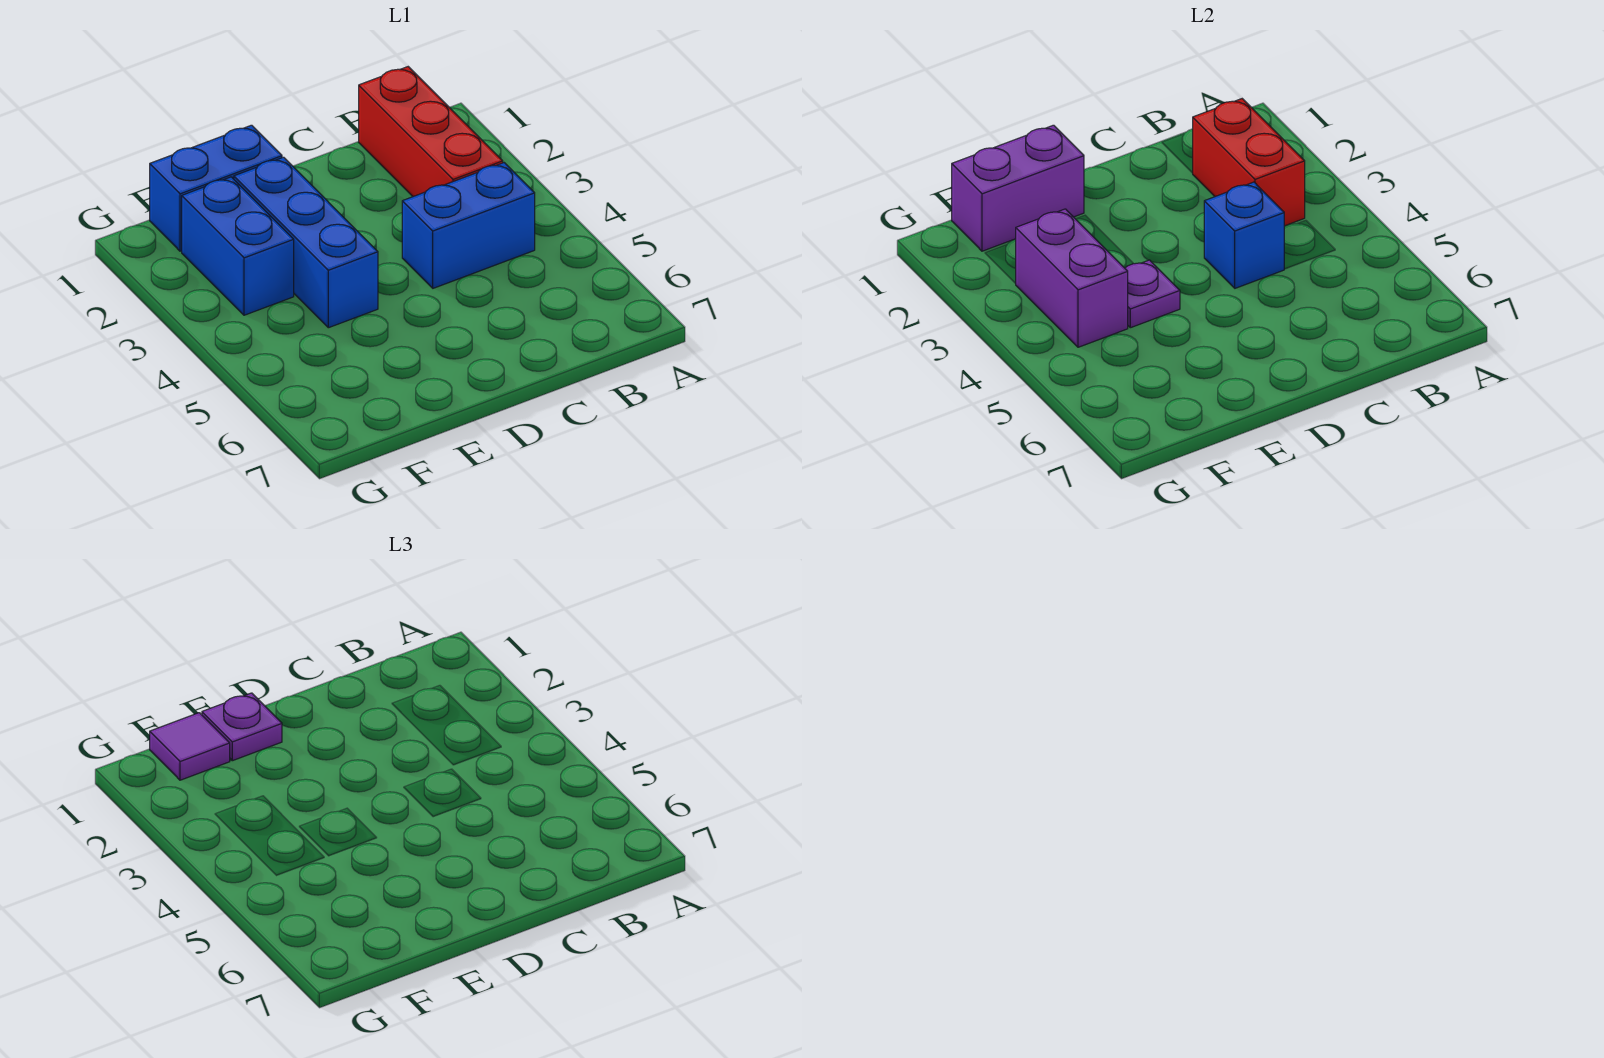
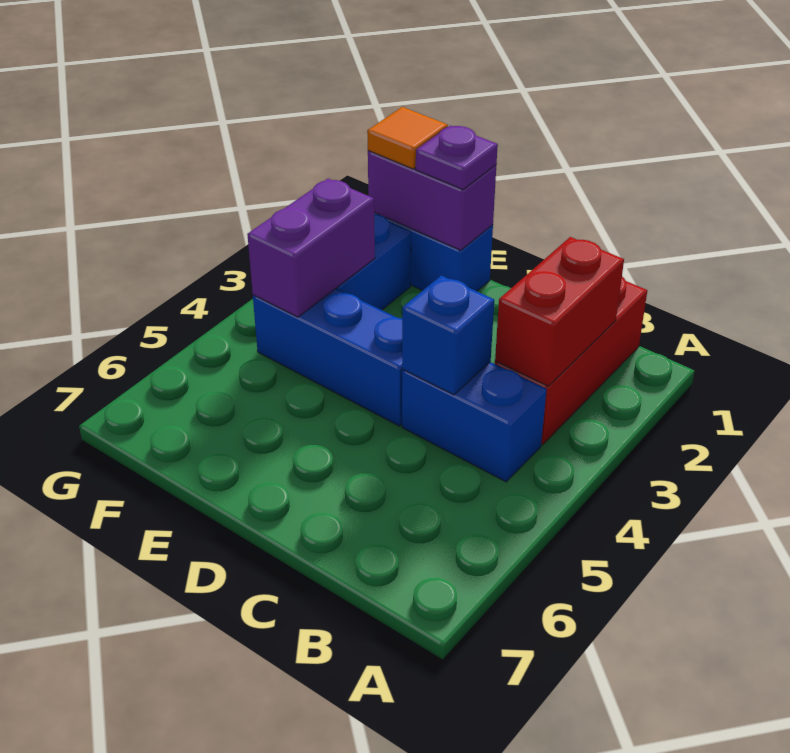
blue brick E2:E4 level 1 -> blue brick D4:F4 level 1
purple plate E4 level 2 -> none
purple tile F1 level 3 -> orange tile F1 level 3

